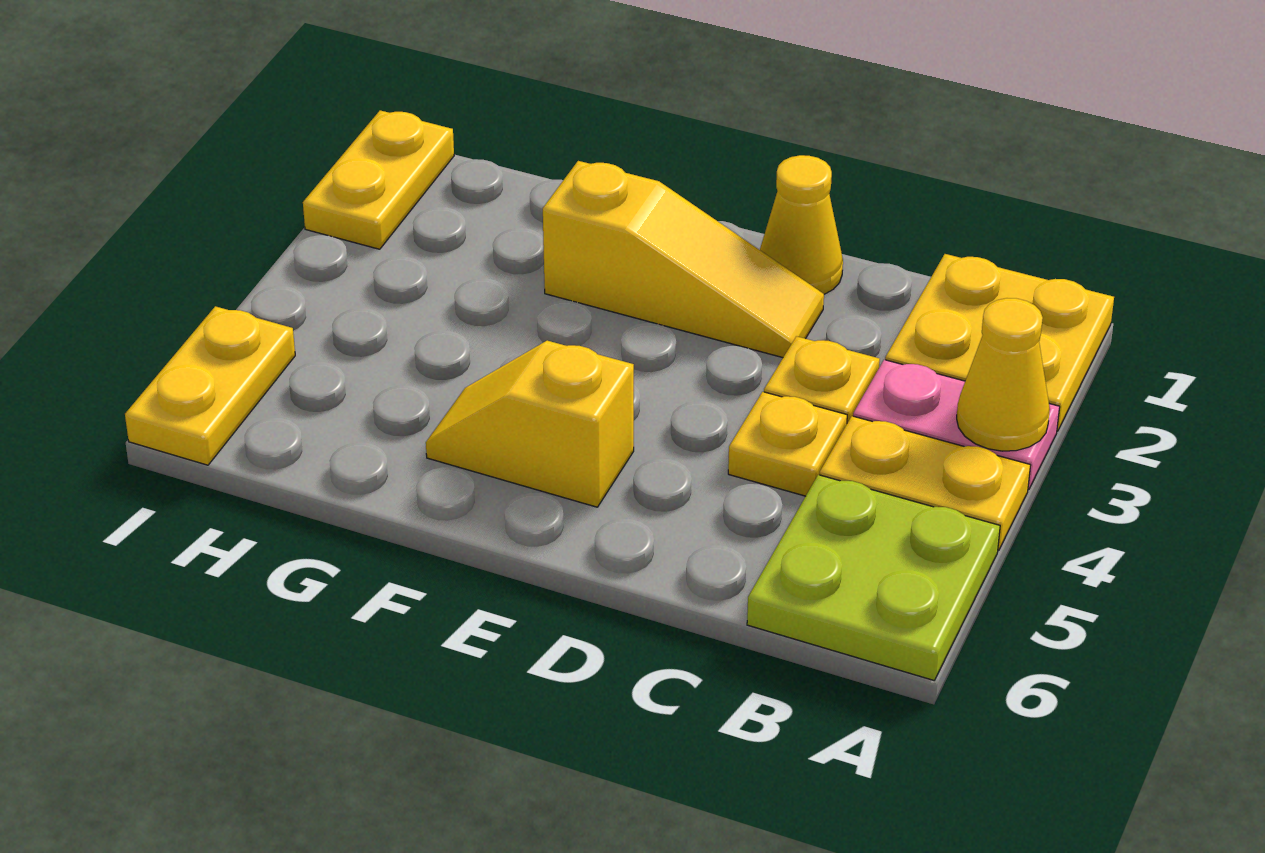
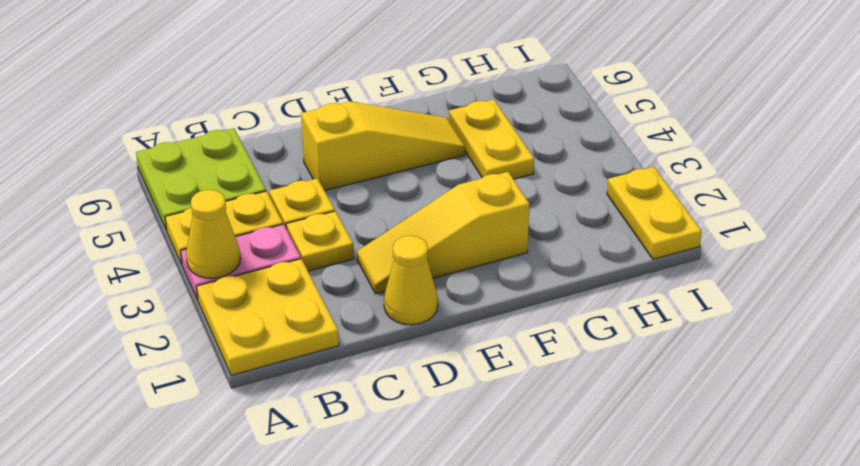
yellow slope E5:F5 level 1 top E -> yellow slope D5:F5 level 1 top D
yellow plate I5:I6 level 1 -> yellow plate G4:G5 level 1

